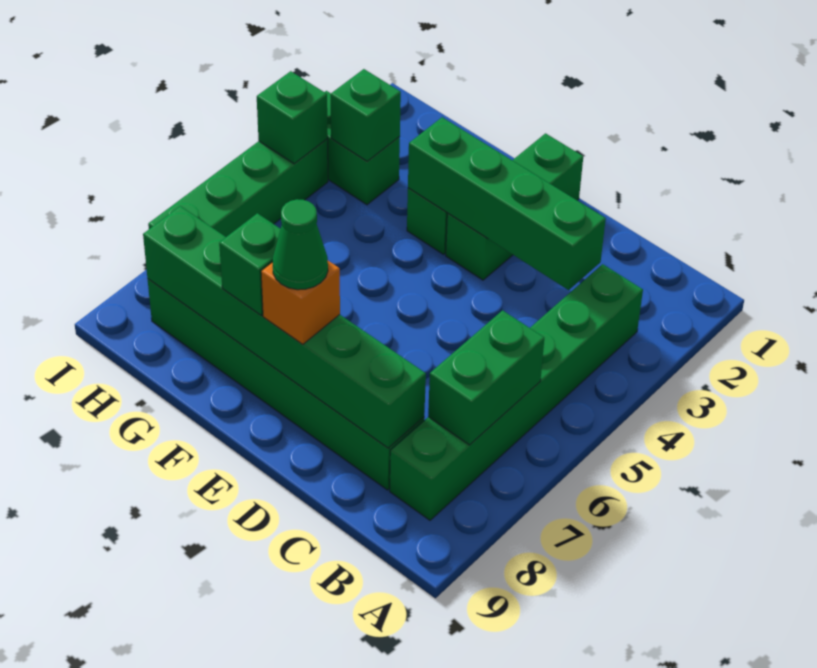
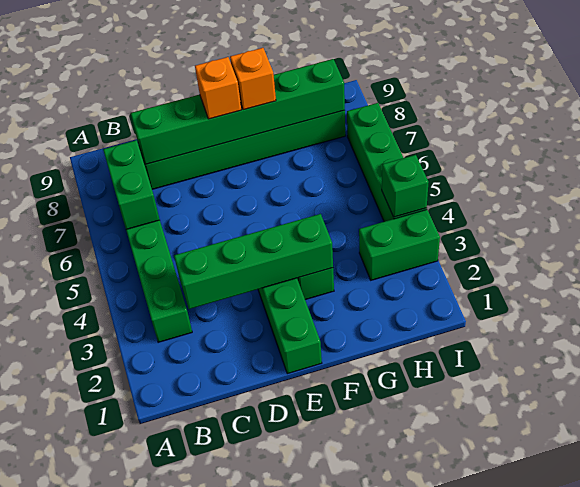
green cone E8 level 4 -> none
green brick F8 level 3 -> orange brick F8 level 3
green brick H3 level 2 -> none

